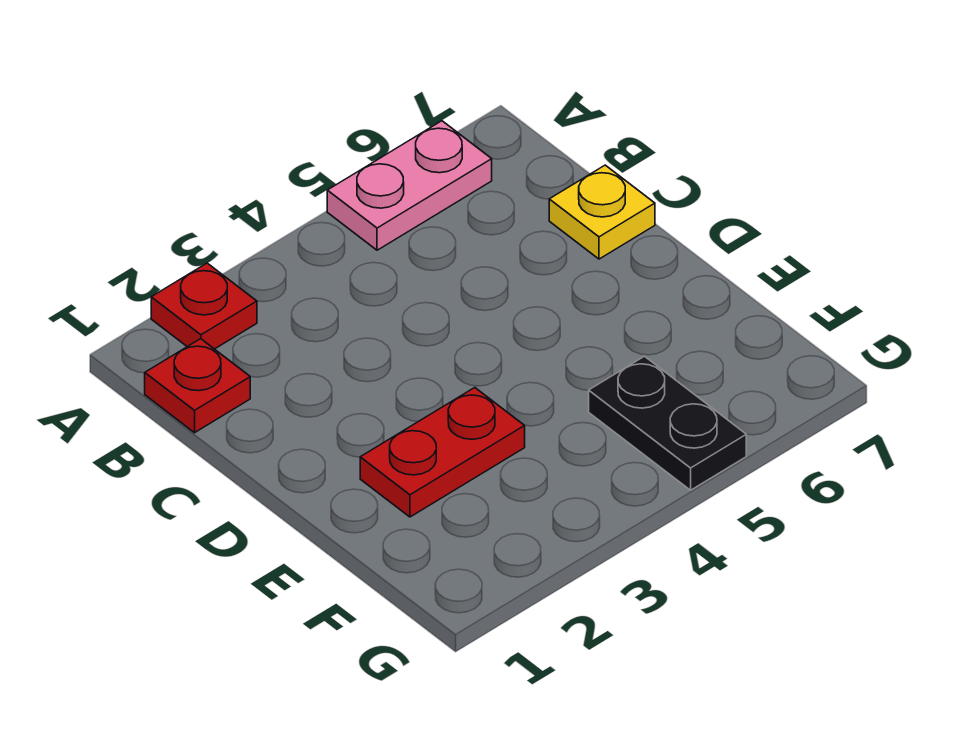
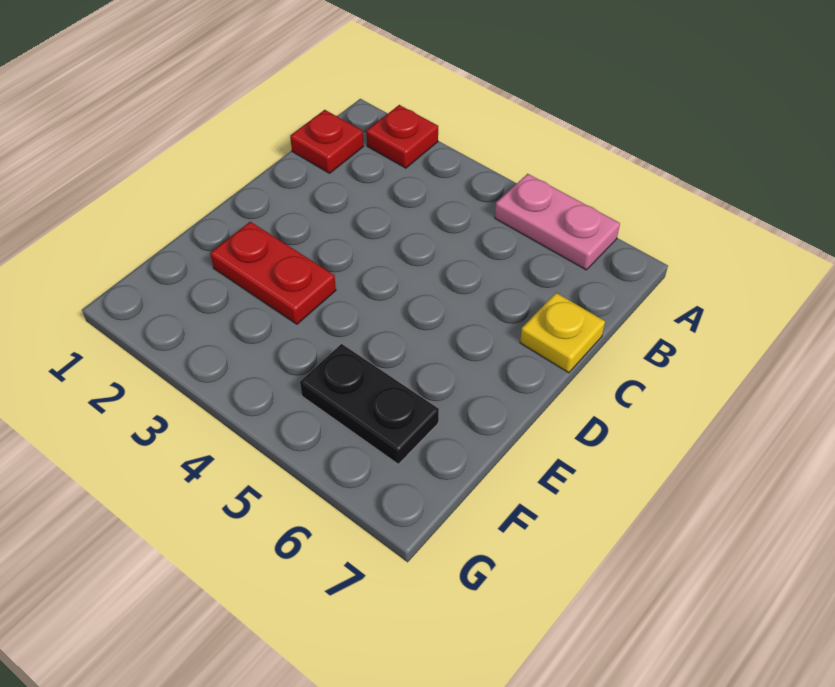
black plate F5:G5 level 1 -> black plate F5:F6 level 1

